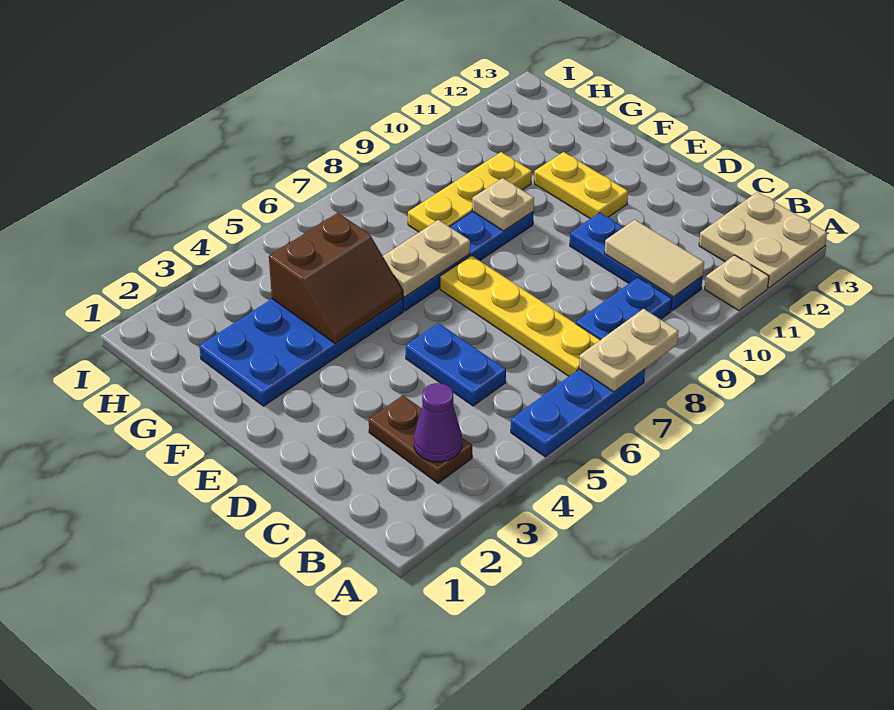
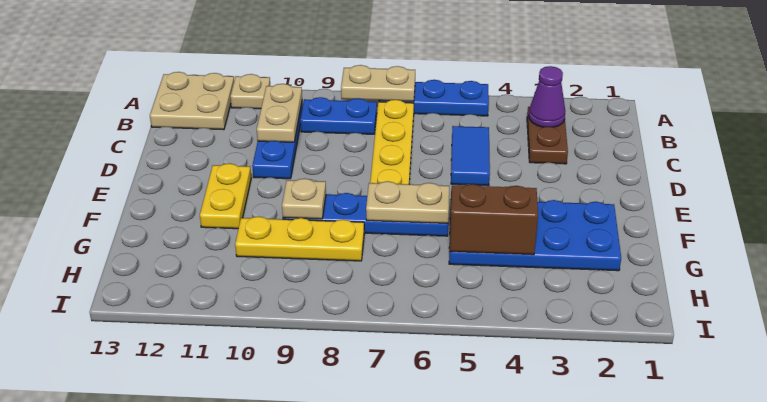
tan tile B10:C10 level 2 -> tan plate B10:C10 level 2
blue plate C5:D5 level 1 -> blue tile C5:D5 level 1

